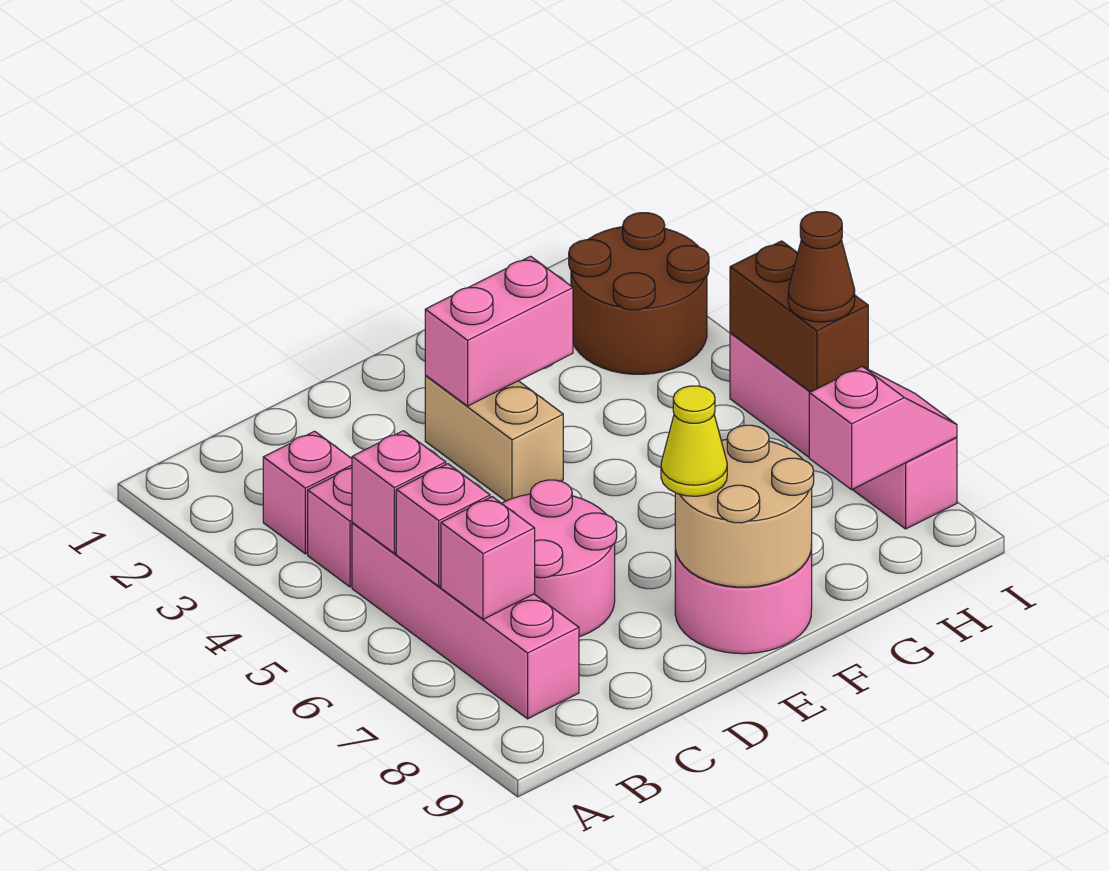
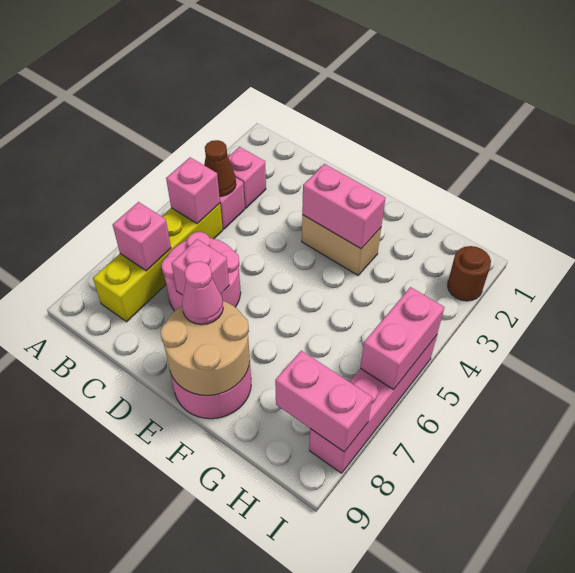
pink brick B5:B8 level 1 -> yellow brick B5:B8 level 1
pink brick B6 level 2 -> pink brick D7 level 2
tan brick E3:E4 level 1 -> tan brick E3:F3 level 1
yellow cone E8 level 3 -> pink cone E8 level 3
brown round brick H2:I3 level 1 -> brown round brick I2 level 1
pink slope H8:I8 level 2 top H -> pink brick H8:I8 level 2
brown brick I5:I6 level 2 -> pink brick I5:I6 level 2
brown cone I6 level 3 -> brown cone B4 level 2

